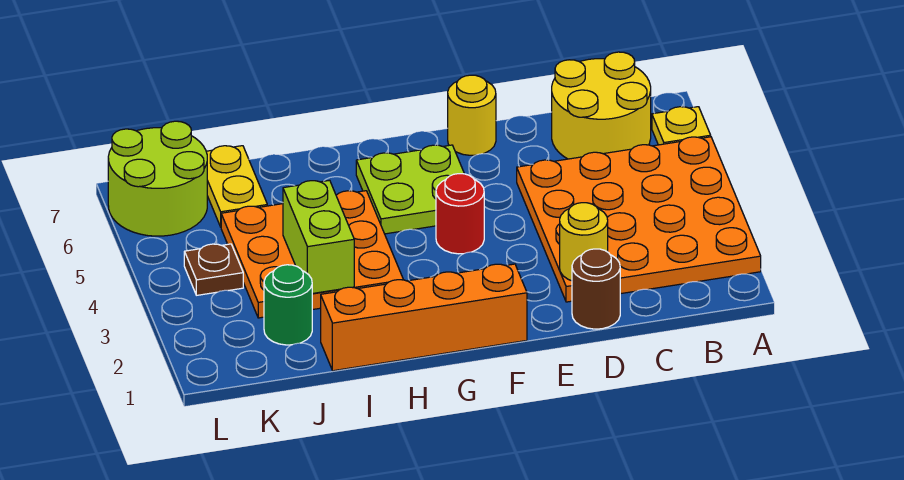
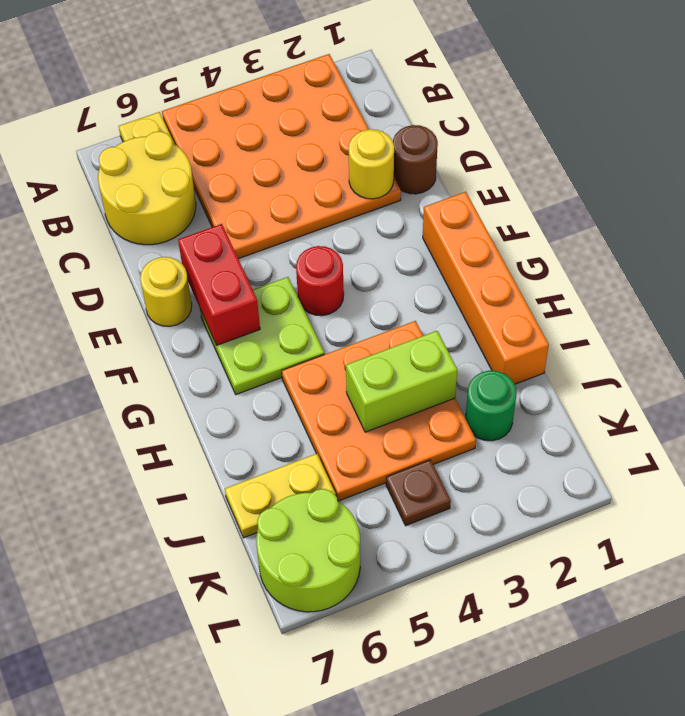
none -> red brick E6:F6 level 2

